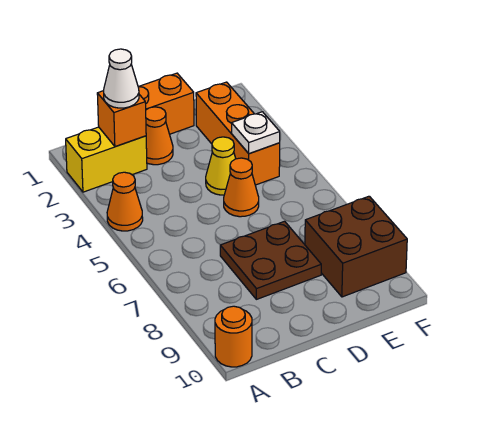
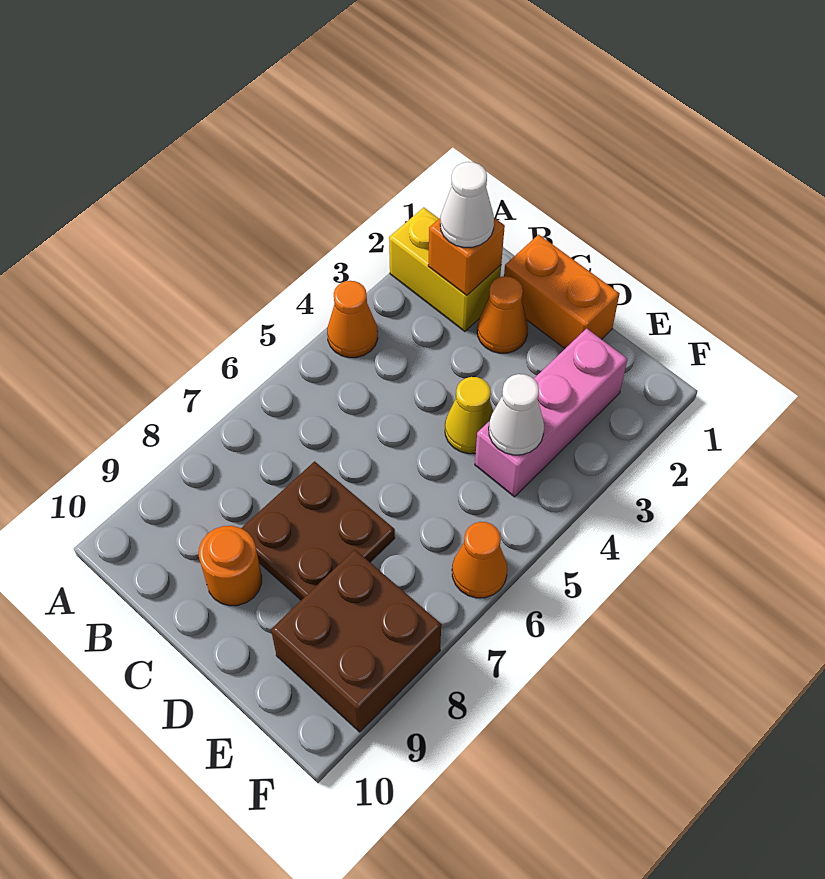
orange round brick A10 level 1 -> orange round brick C9 level 1
orange cone D5 level 1 -> orange cone F6 level 1
orange brick E2:E4 level 1 -> pink brick E2:E4 level 1
white plate E4 level 2 -> white cone E4 level 2

